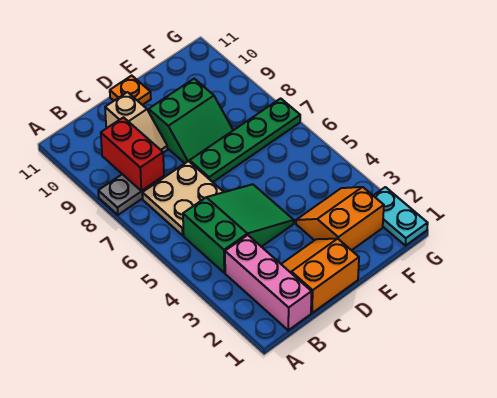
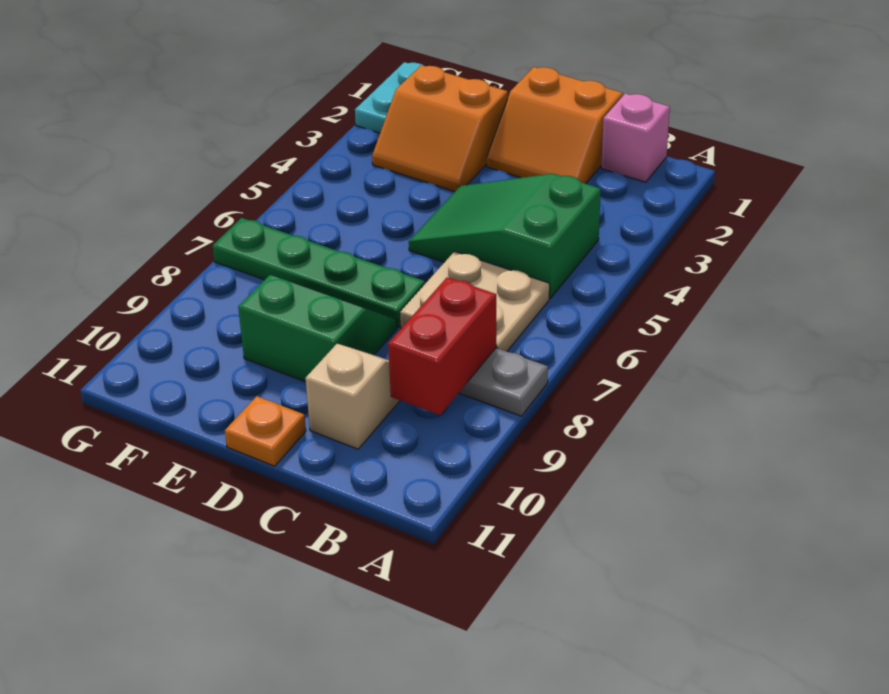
pink brick B1:B3 level 1 -> pink brick B1 level 1

